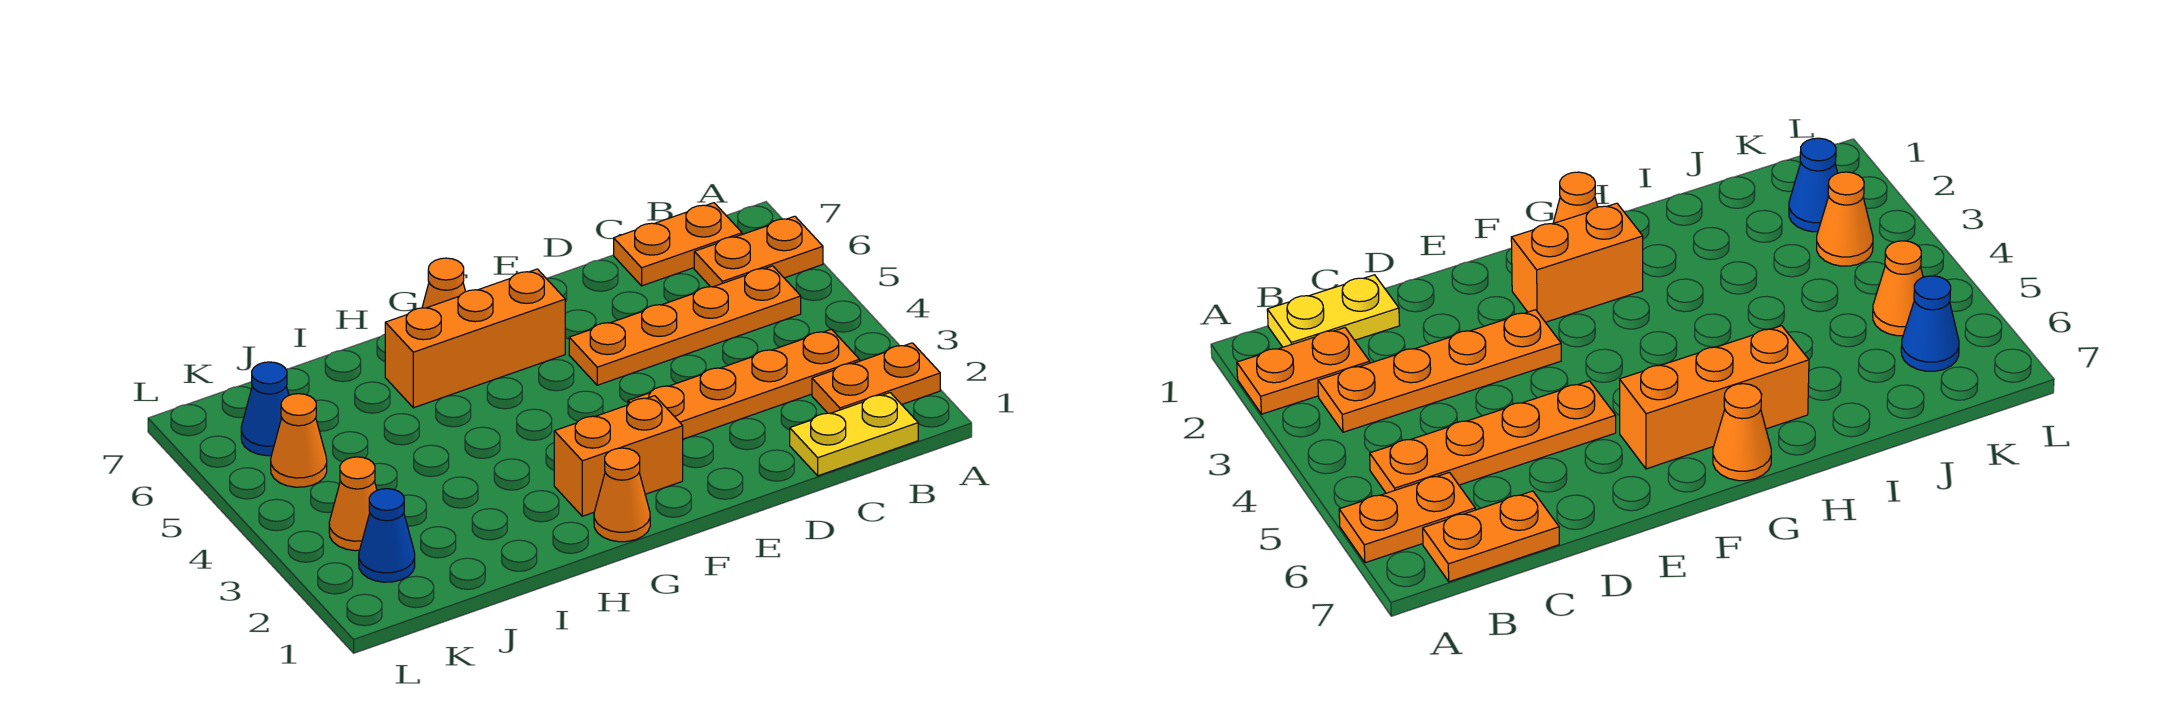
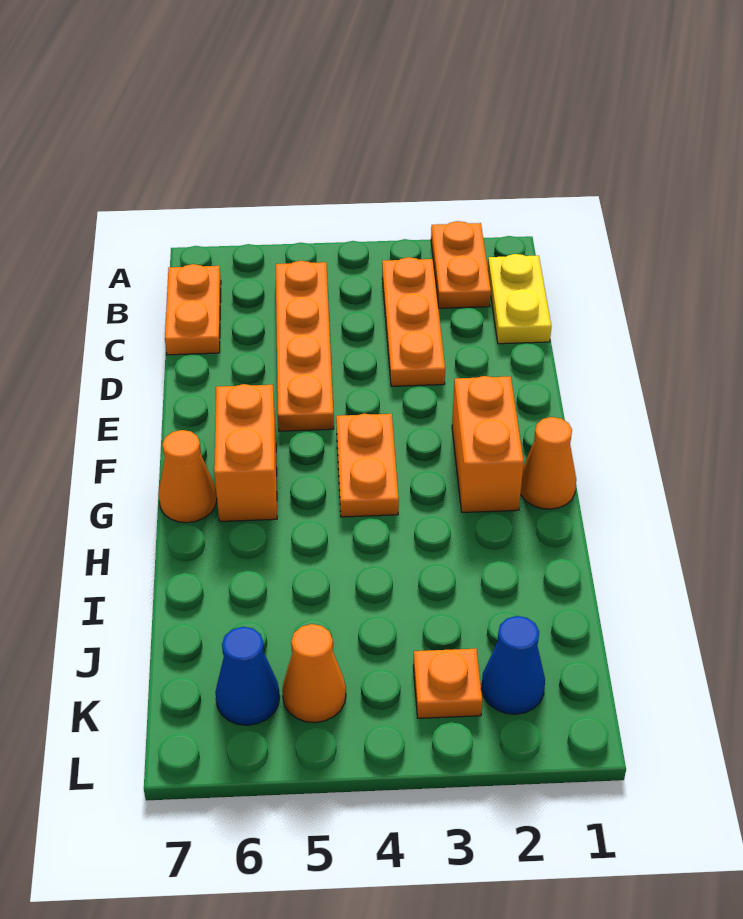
orange plate A6:B6 level 1 -> orange plate F4:G4 level 1
orange plate B3:E3 level 1 -> orange plate B3:D3 level 1
orange brick F6:H6 level 1 -> orange brick F6:G6 level 1
orange cone K3 level 1 -> orange plate K3 level 1

